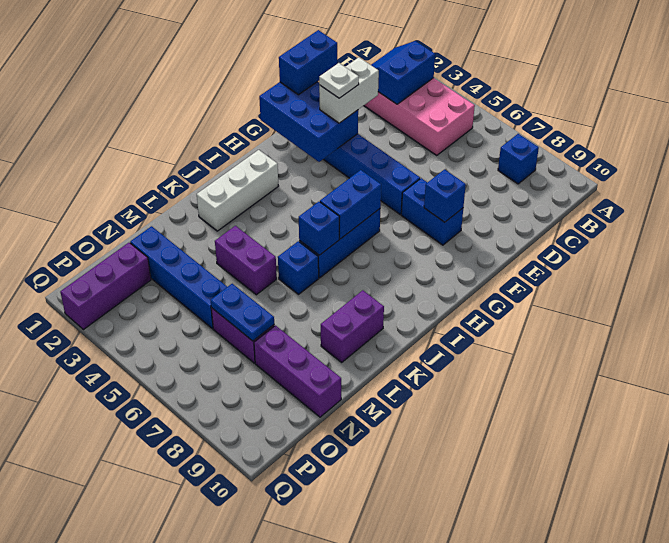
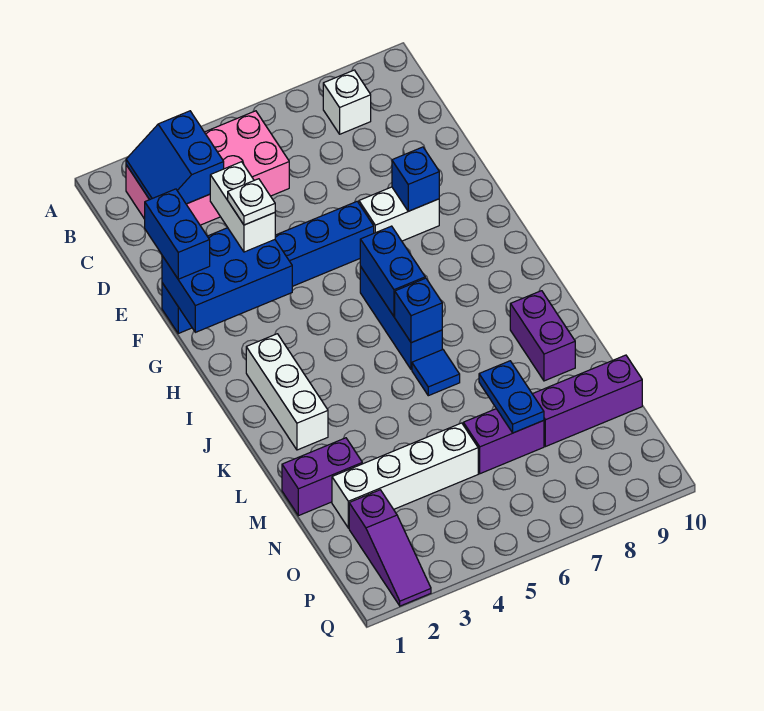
blue brick B8 level 1 -> white brick B8 level 1
blue brick F7:F8 level 1 -> white brick F7:F8 level 1
blue brick K6 level 1 -> blue tile K6 level 1
purple brick L4:L5 level 1 -> purple brick M1:M2 level 1
blue brick N2:N5 level 1 -> white brick N2:N5 level 1
blue plate N6:N7 level 2 -> blue plate M7:N7 level 2
purple brick O2:Q2 level 1 -> purple slope O2:Q2 level 1 top O

